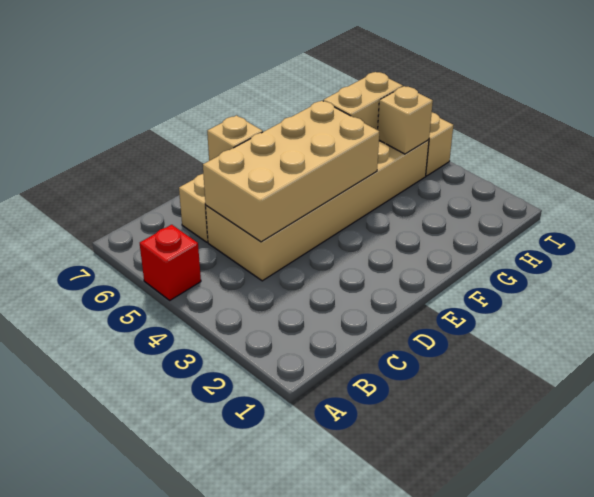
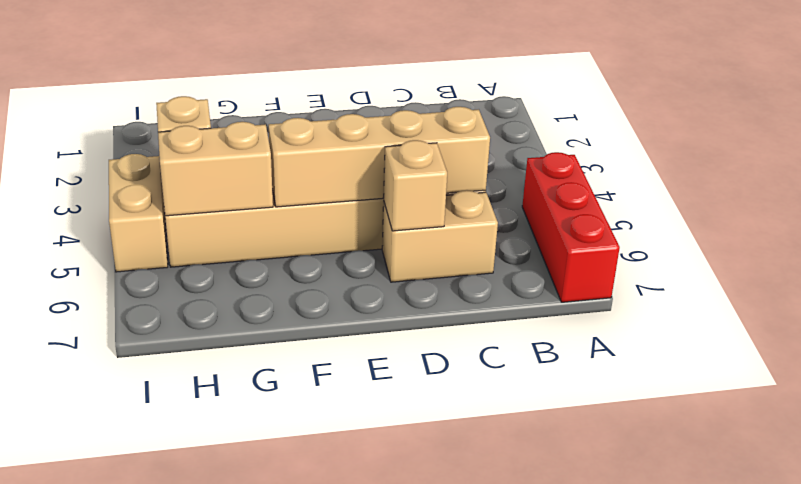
red brick A5 level 1 -> red brick A5:A7 level 1
tan brick C4:F5 level 2 -> tan brick C5:F5 level 2

